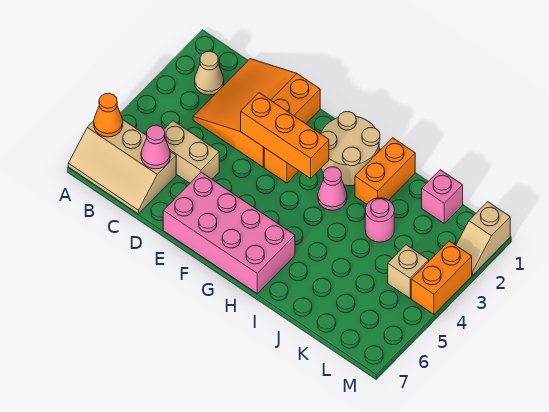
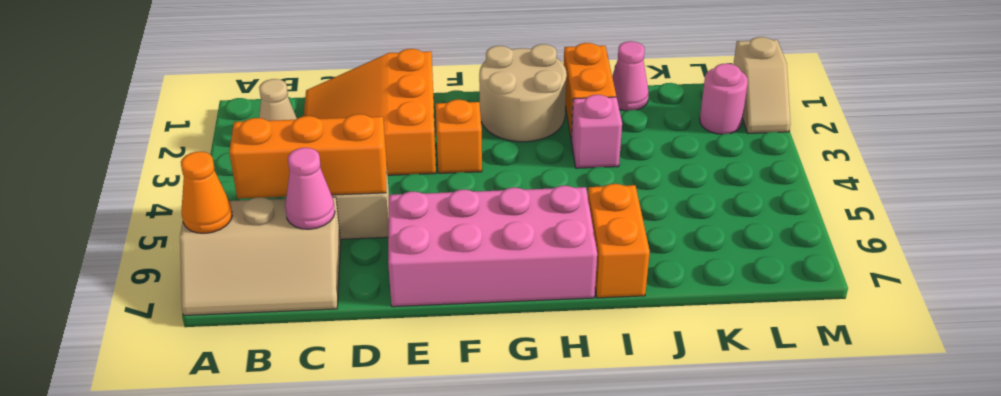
orange brick E3:G3 level 2 -> orange brick B5:D5 level 2
pink cone H3 level 1 -> pink cone J1 level 1
pink round brick J3 level 1 -> pink round brick L2 level 1
pink brick K1 level 1 -> pink brick I3 level 1
tan brick L4 level 1 -> none
orange brick M3:M4 level 1 -> orange brick I6:I7 level 1

